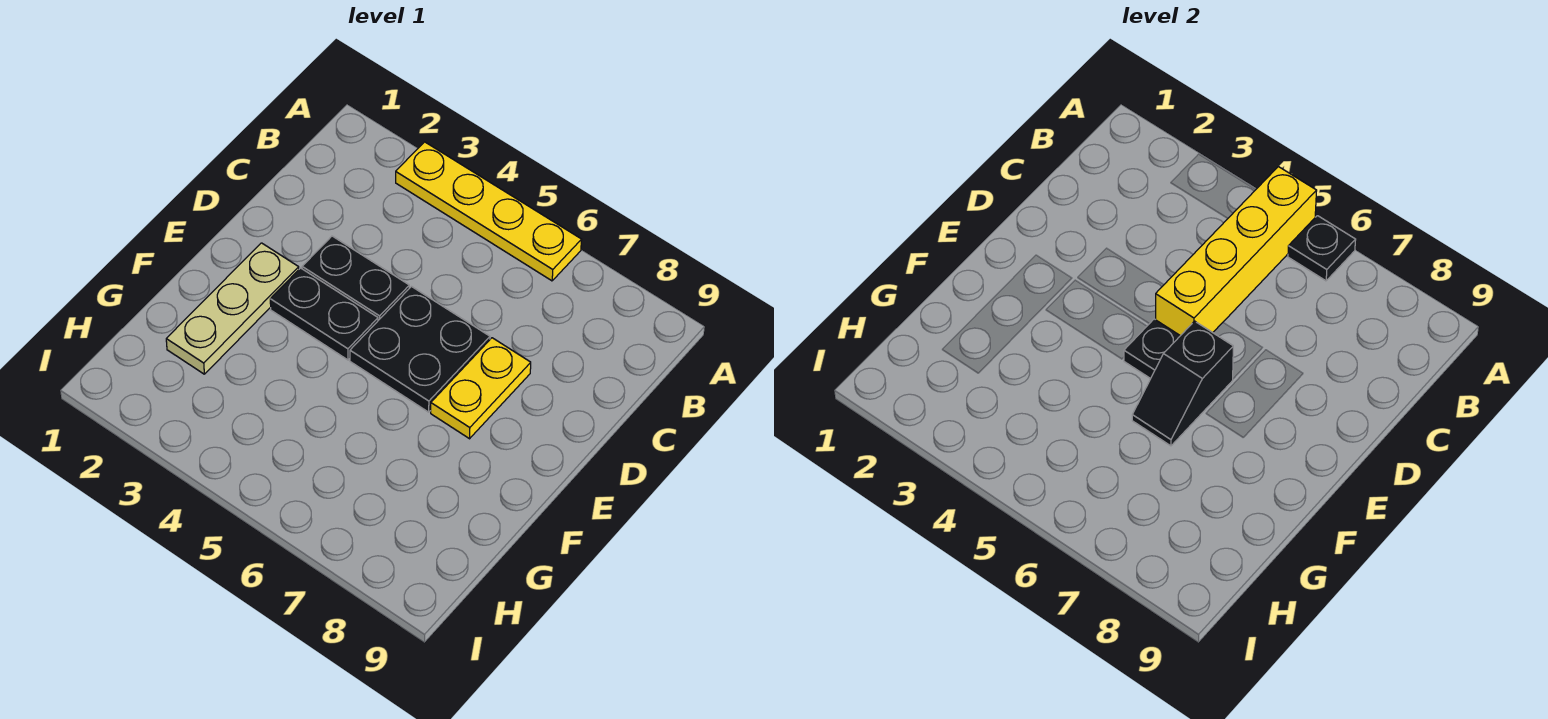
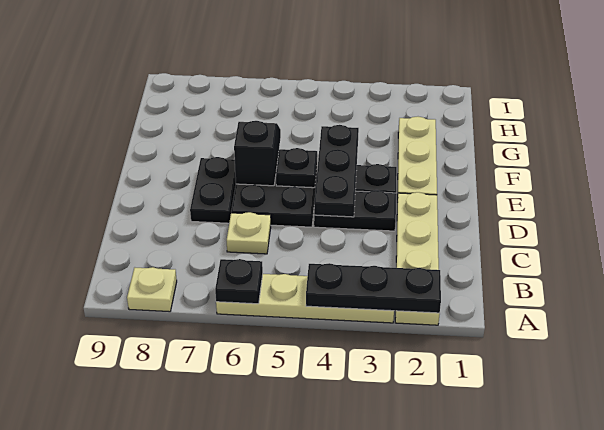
none -> tan plate A2:D2 level 1
none -> black plate A2:A4 level 2
yellow plate A3:A6 level 1 -> tan plate A3:A6 level 1
yellow brick A5:D5 level 2 -> none
none -> tan plate A8 level 1
none -> tan plate C6 level 1
none -> black plate D4:F4 level 2
yellow plate D7:E7 level 1 -> black plate D7:E7 level 1

